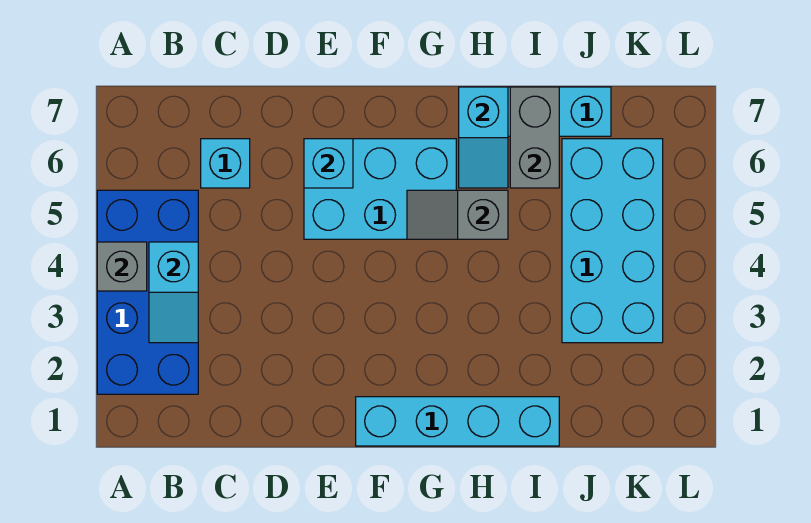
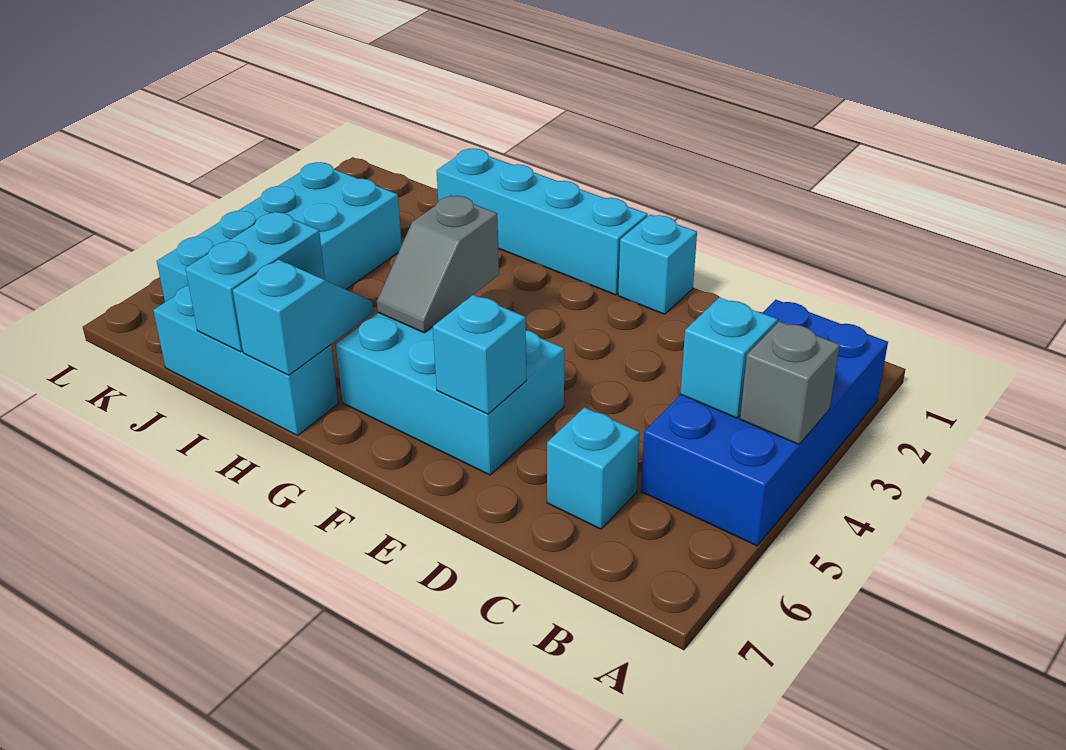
none -> cyan brick E1 level 1
grey slope G5:H5 level 2 top H -> grey slope G4:G5 level 2 top 4
grey brick I6:I7 level 2 -> cyan brick I6:I7 level 2

